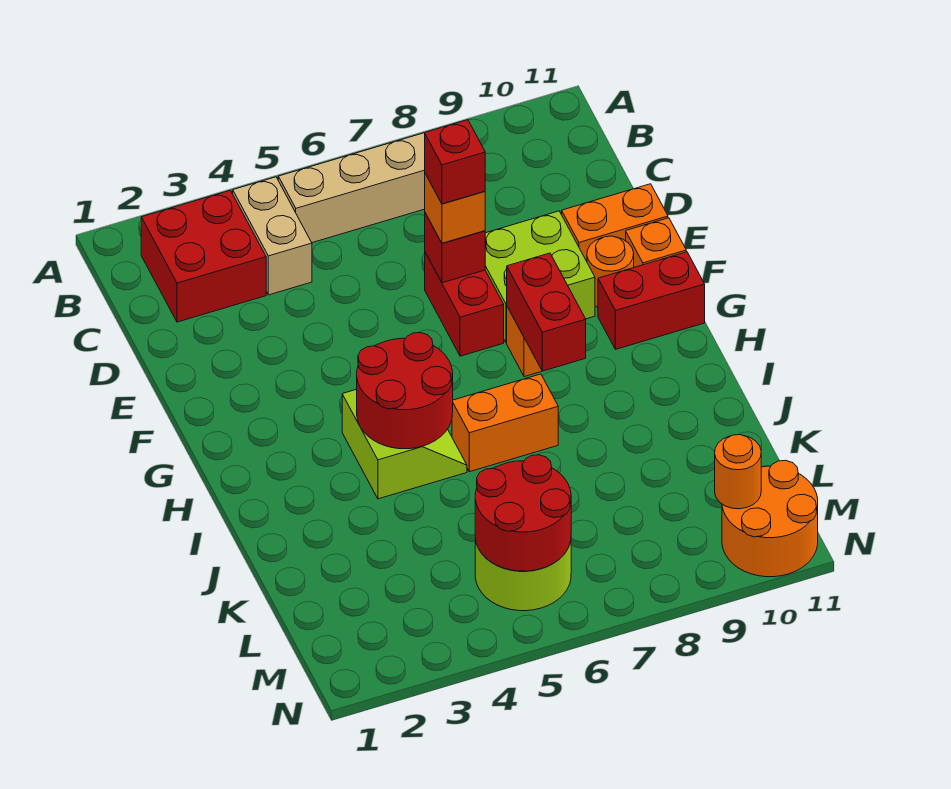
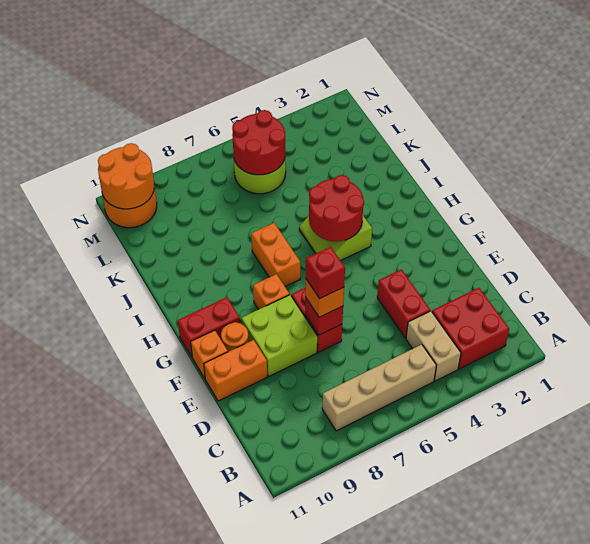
red brick G8:H8 level 2 -> red brick D4:E4 level 1
orange brick I6:I7 level 1 -> orange brick H7:I7 level 1
orange round brick M10 level 2 -> orange round brick M10:N11 level 2

